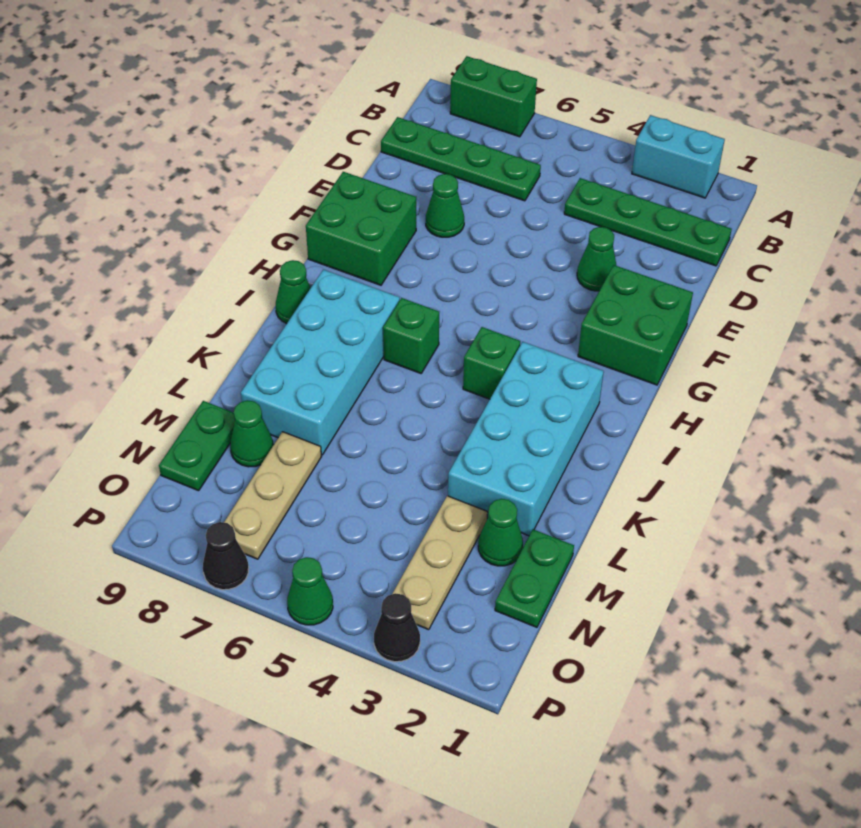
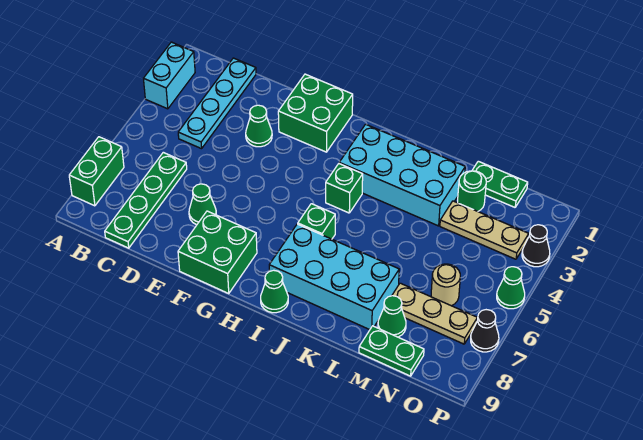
green plate C1:C4 level 1 -> cyan plate C1:C4 level 1
green cone M2 level 1 -> green round brick M2 level 1
none -> tan round brick N6 level 1

